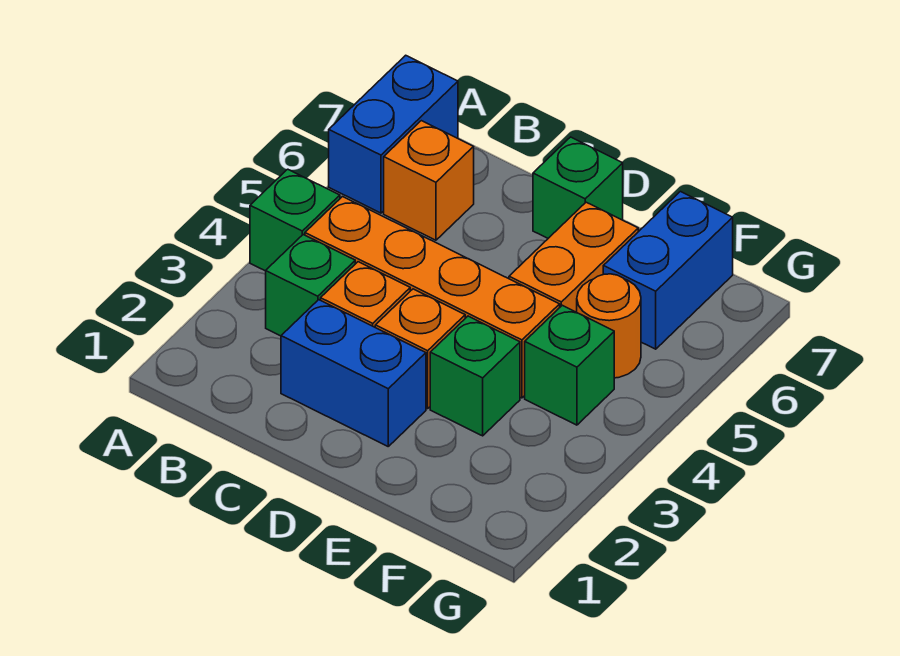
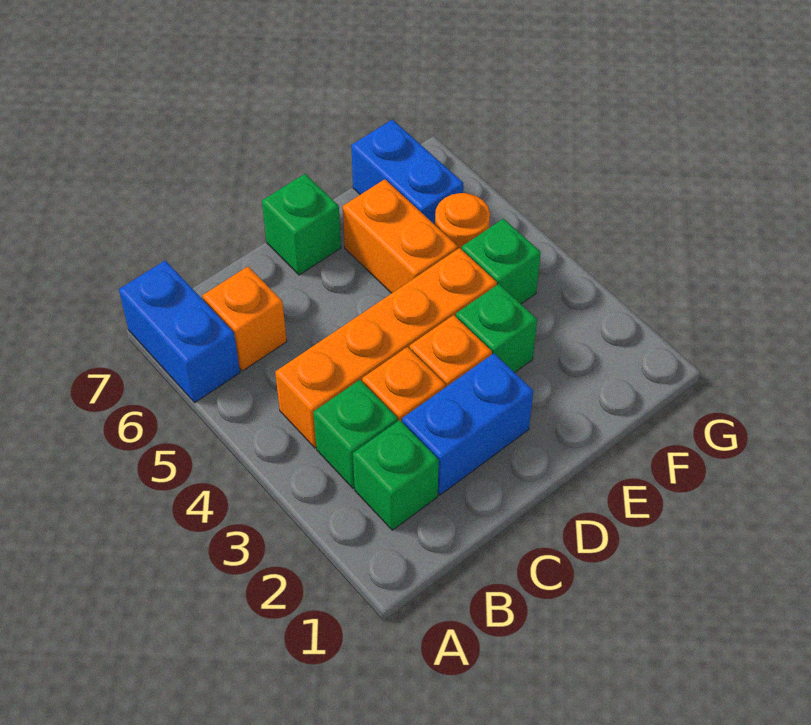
green brick A4 level 1 -> green brick B2 level 1

